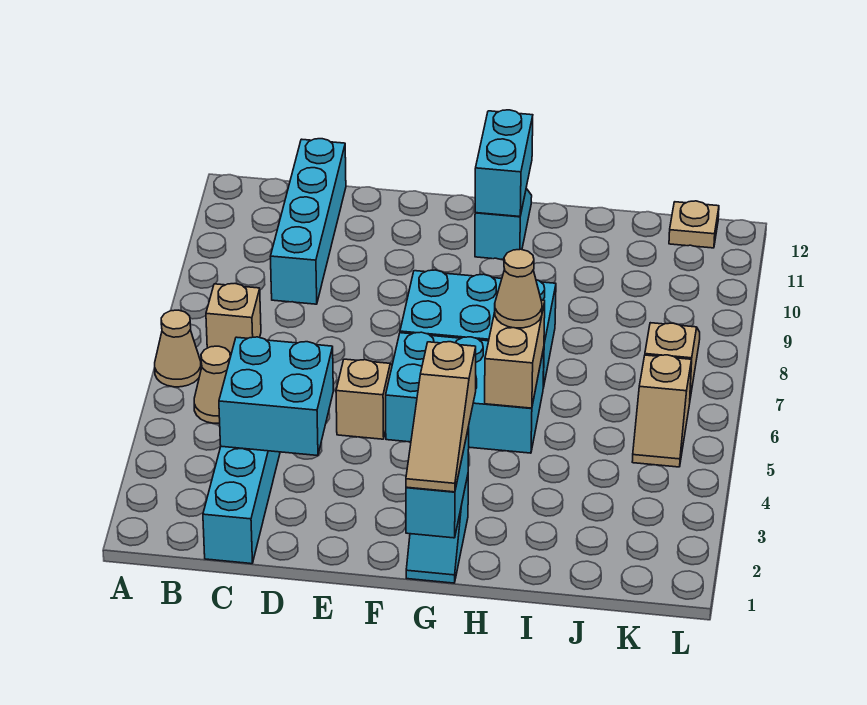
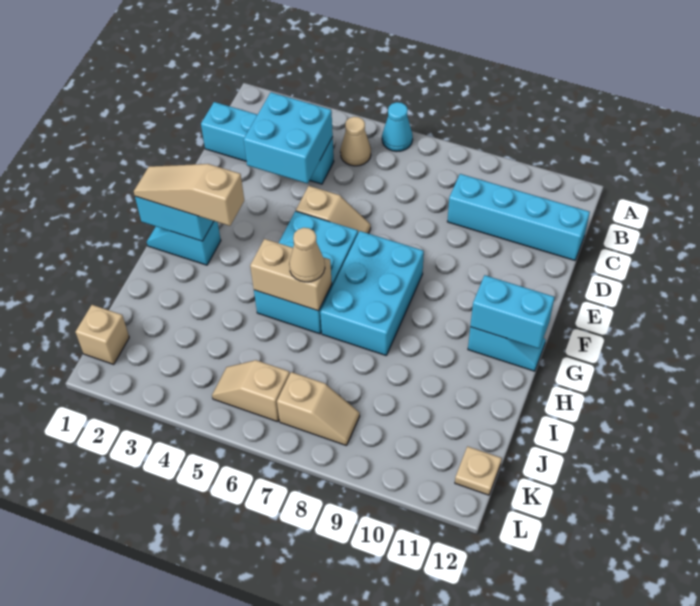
tan cone A6 level 1 -> cyan cone A6 level 1
tan brick B7 level 1 -> tan brick K1 level 1

